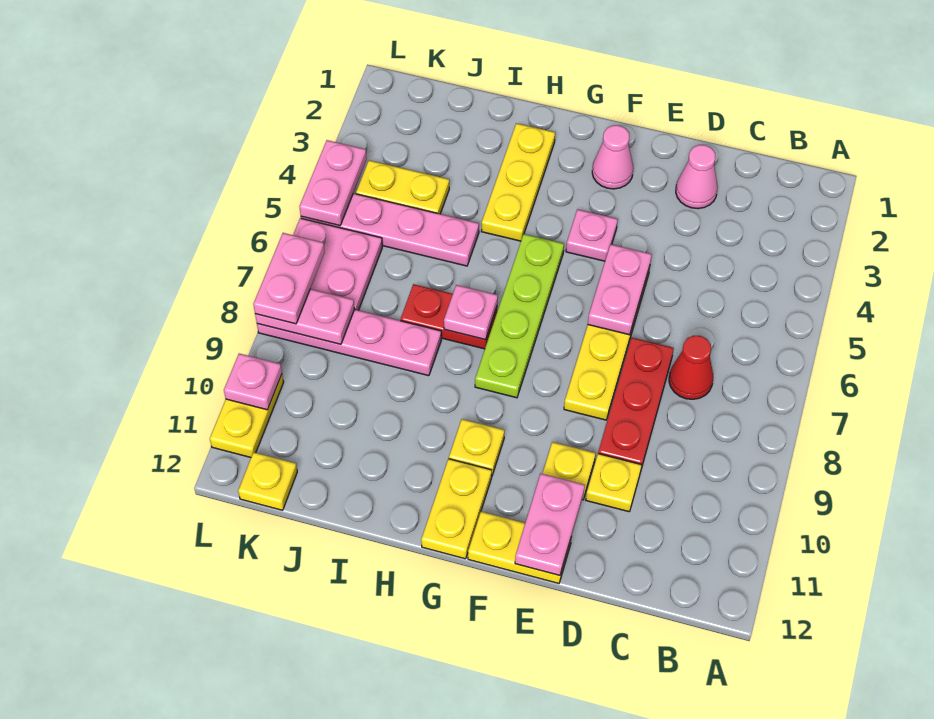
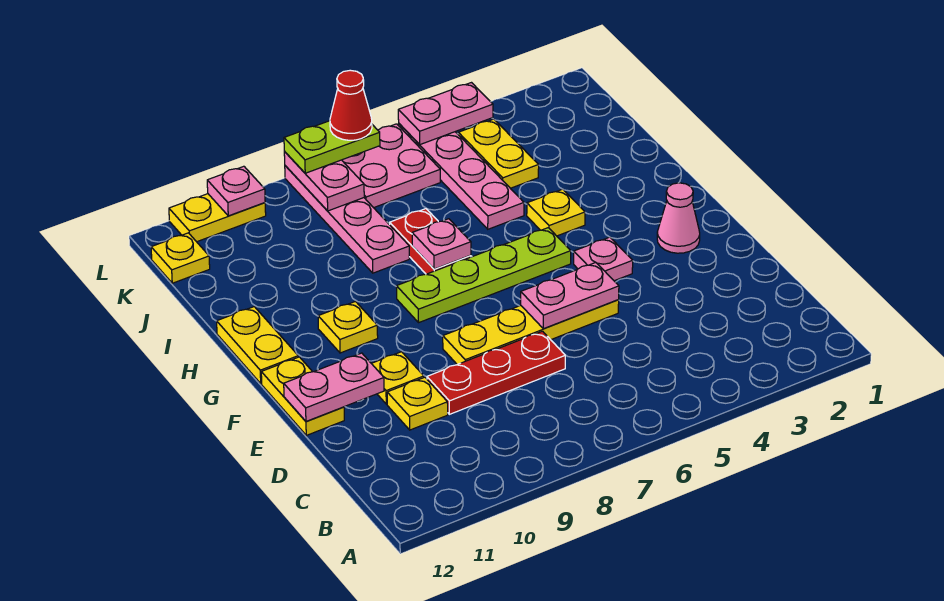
red cone C7 level 1 -> red cone L7 level 4
pink cone D2 level 1 -> none
yellow plate G11:G12 level 1 -> yellow plate G12:H12 level 1
yellow plate H2:H4 level 1 -> yellow plate H4 level 1
pink plate L7:L8 level 3 -> lime plate L7:L8 level 3

